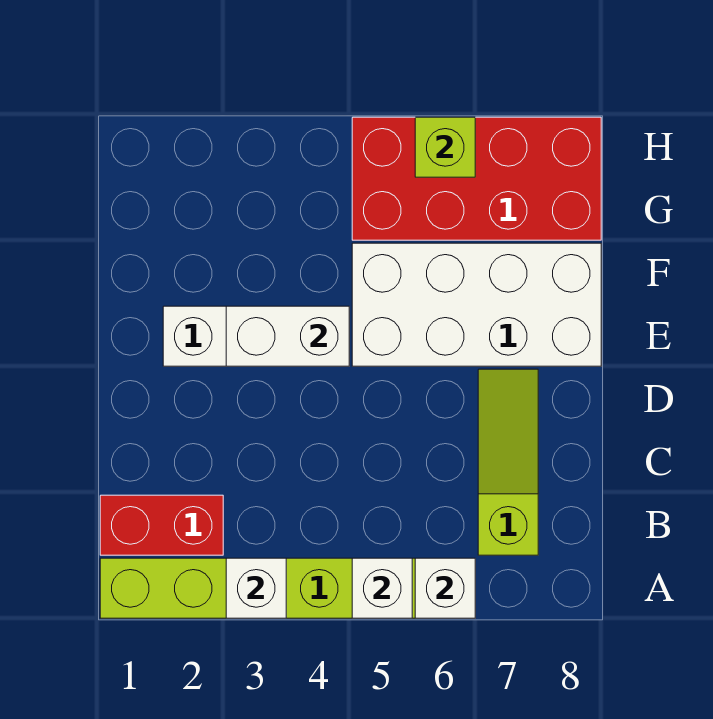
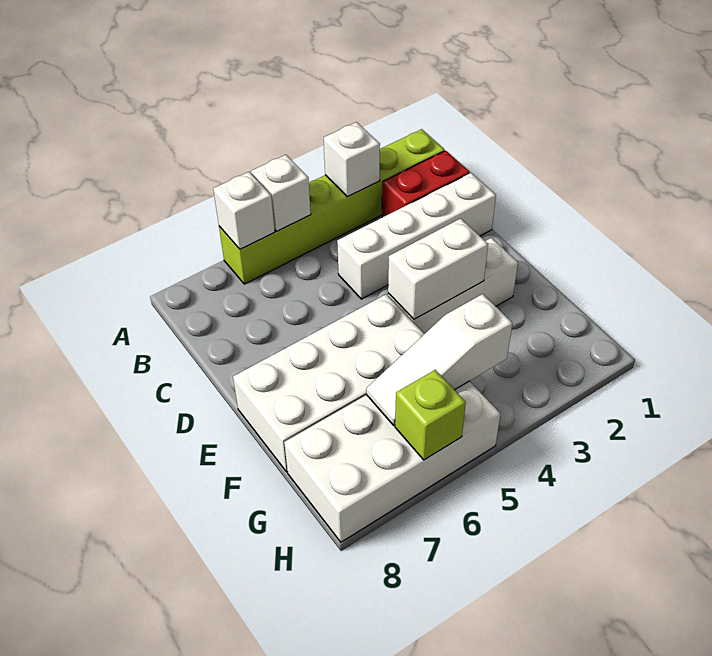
lime slope B7:D7 level 1 top B -> none
none -> white brick C1:C4 level 1
none -> white slope G4:G6 level 2 top 4
red brick G5:H8 level 1 -> white brick G5:H8 level 1

